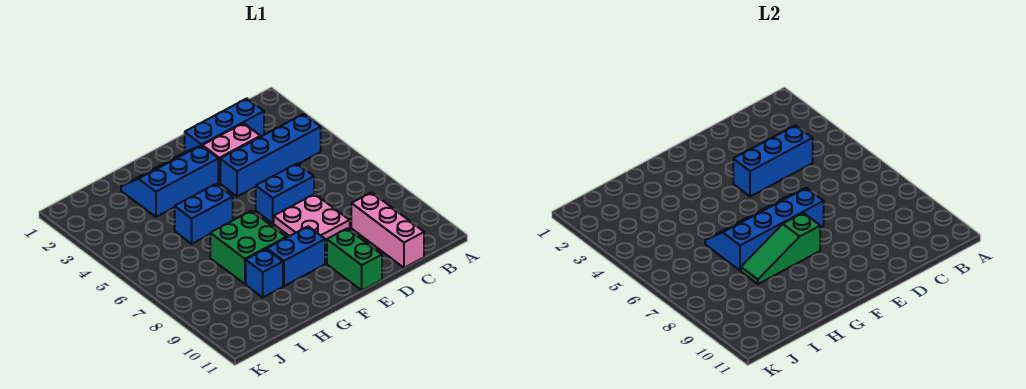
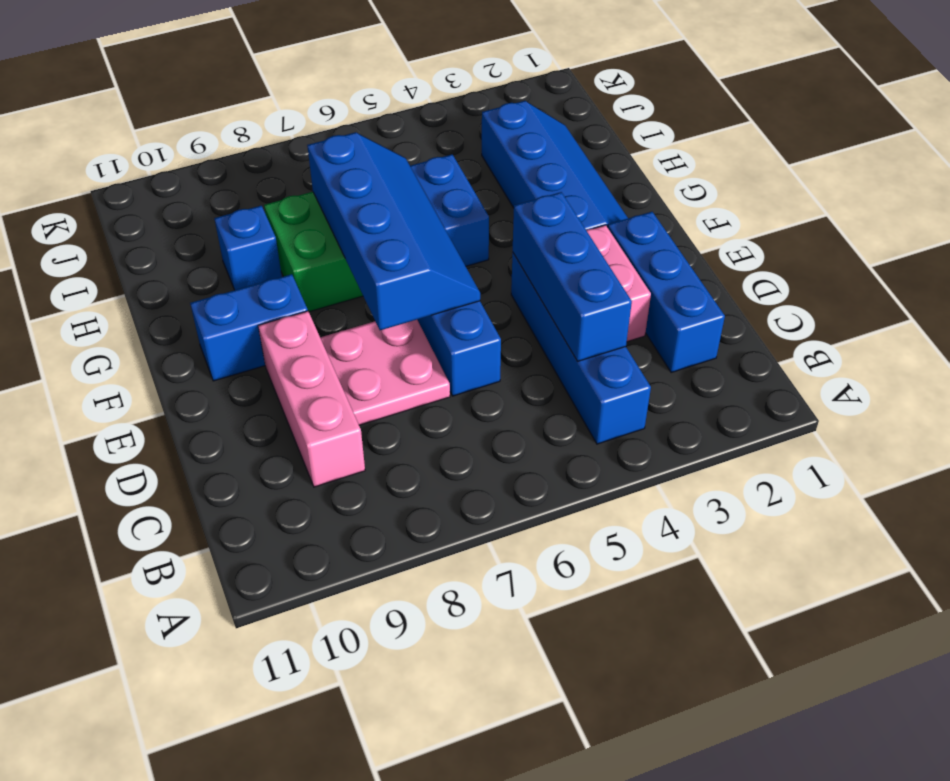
pink brick C9:C11 level 1 -> pink brick C9:E9 level 1
green brick E10:E11 level 1 -> none
blue slope F2:H3 level 1 top 3 -> blue slope F2:I3 level 1 top 3
green slope F8:H8 level 2 top F -> none
blue brick F9:G9 level 1 -> blue brick F9:F10 level 1

